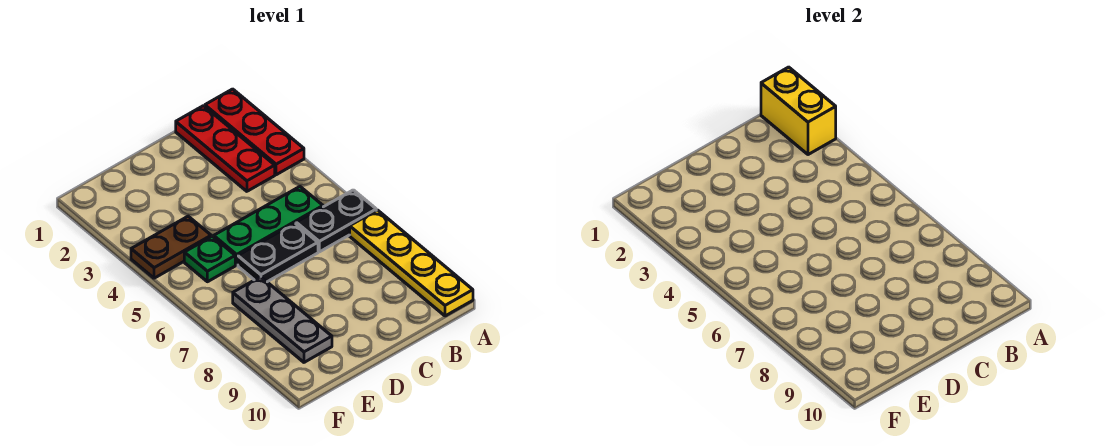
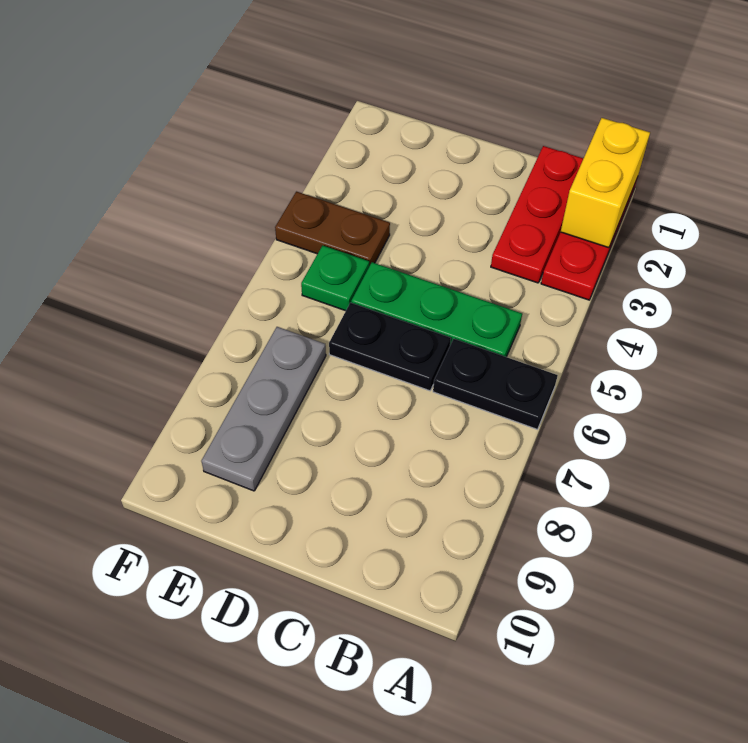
yellow plate A7:A10 level 1 -> none

